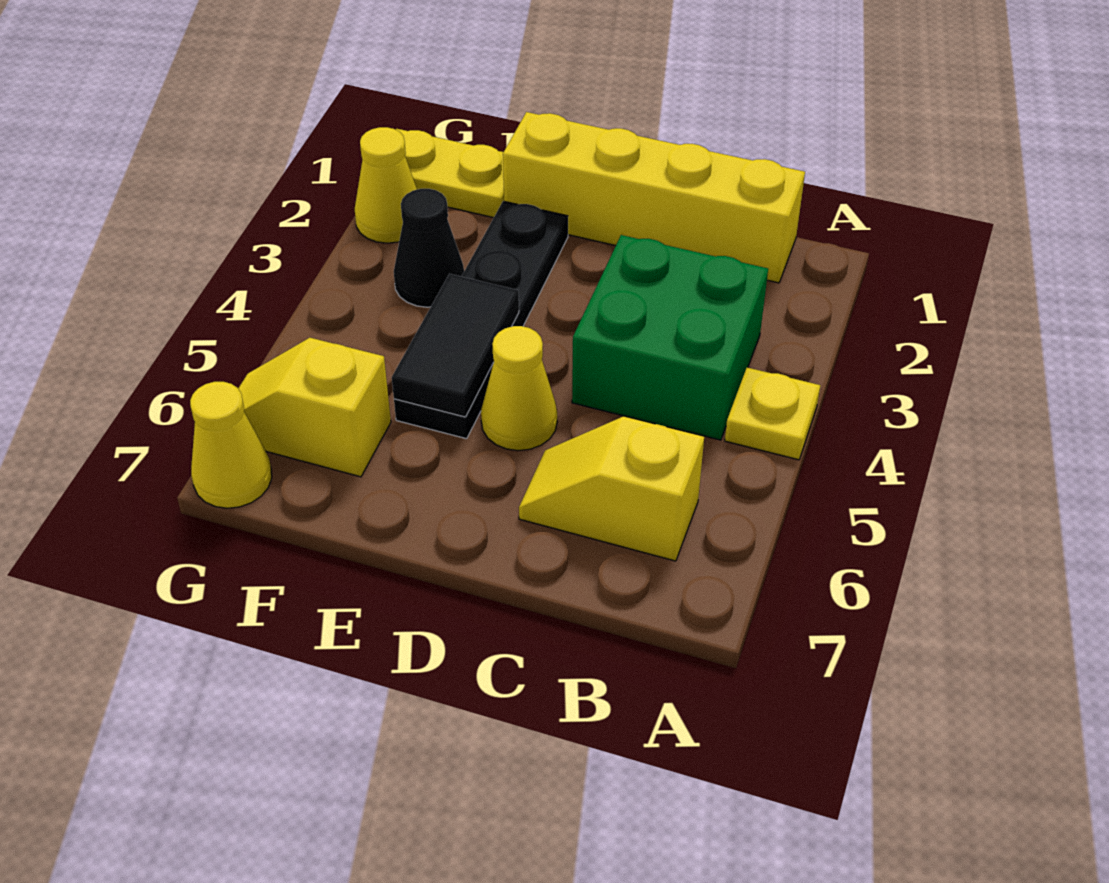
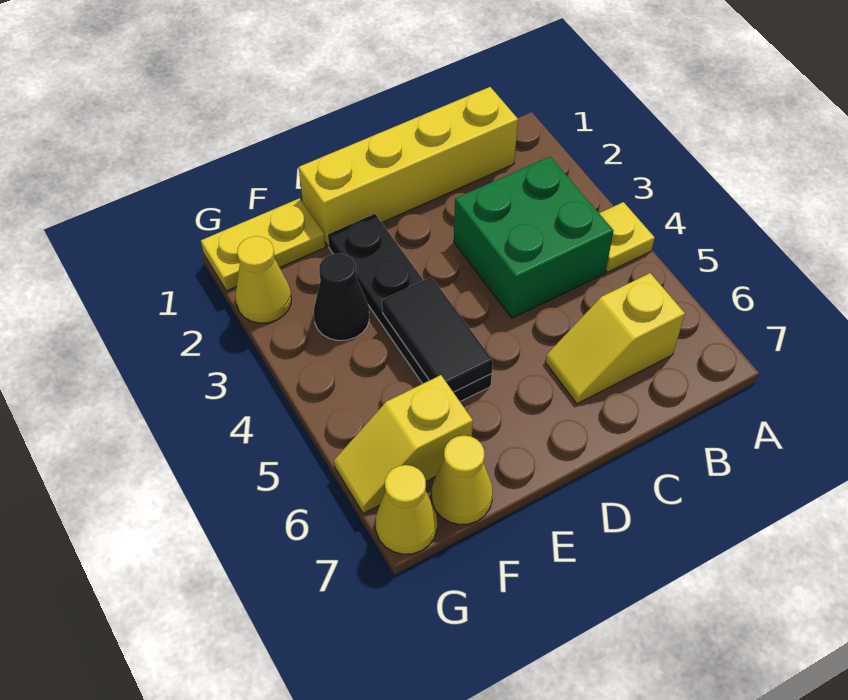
yellow cone D5 level 1 -> yellow cone F7 level 1

